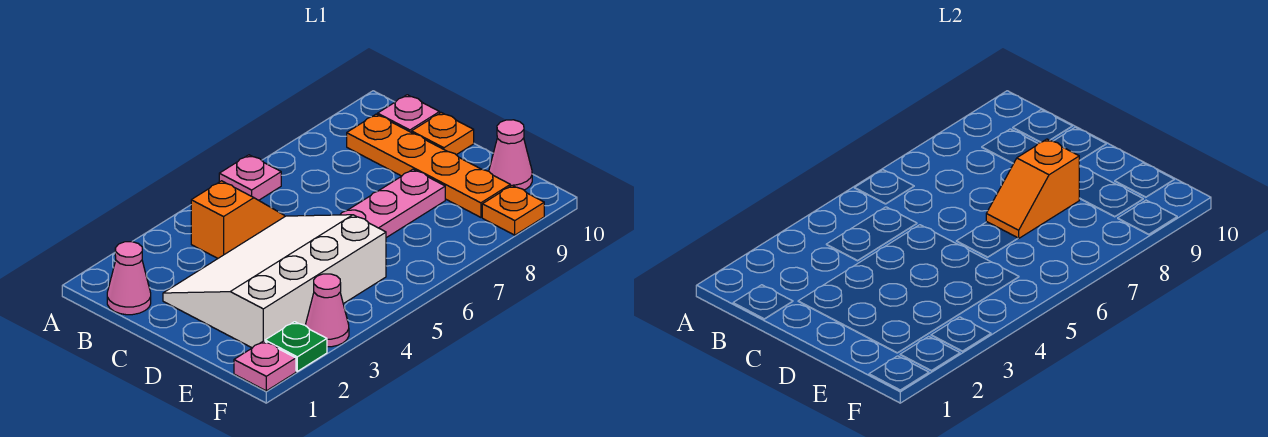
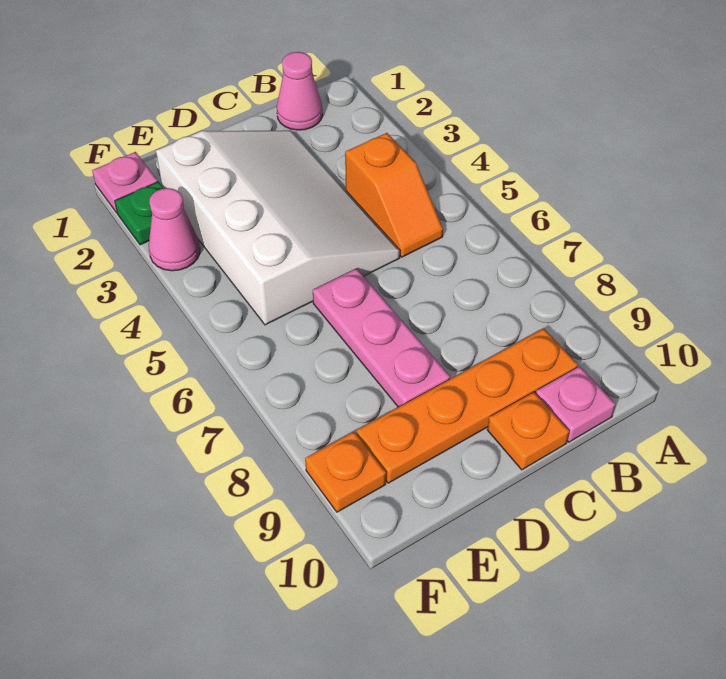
pink plate A6 level 1 -> none
orange slope D7:D8 level 2 top 8 -> none
pink cone E10 level 1 -> none

